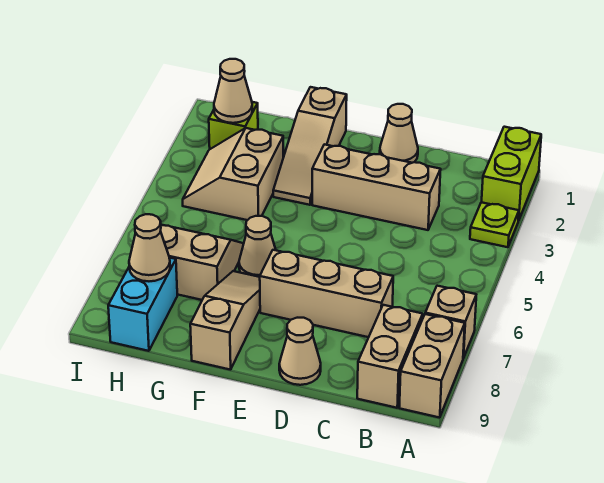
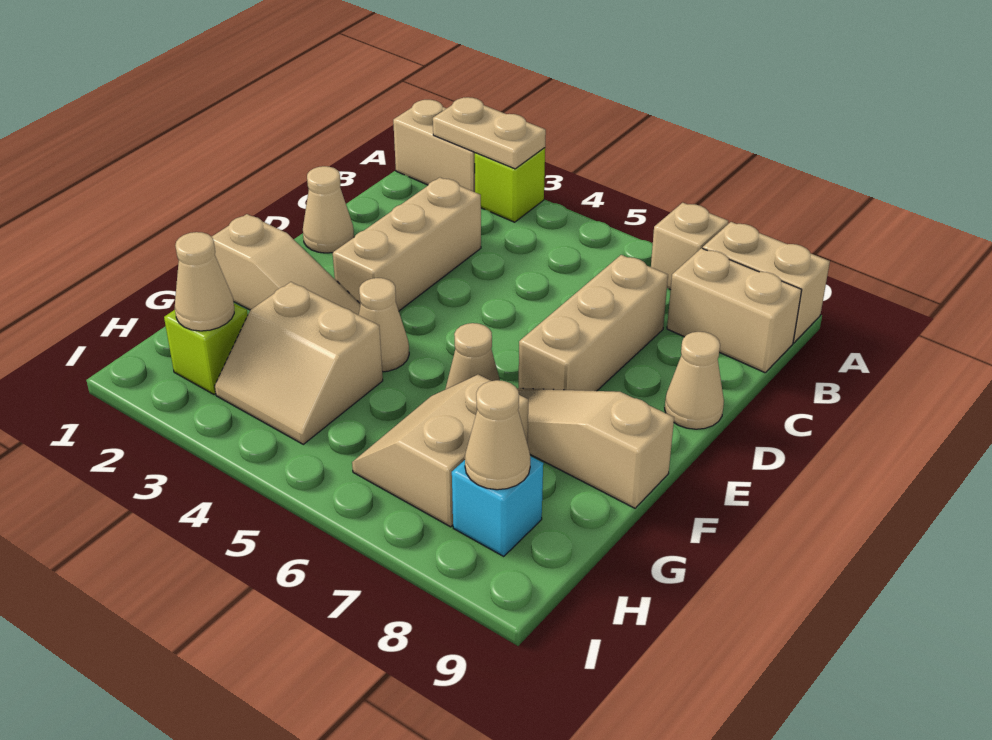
lime brick A1:A2 level 1 -> tan brick A1:A2 level 1
none -> tan plate A2:A3 level 2
lime plate A3 level 1 -> lime brick A3 level 1
none -> tan cone F4 level 1
cyan brick H8:H9 level 1 -> cyan brick H8 level 1

